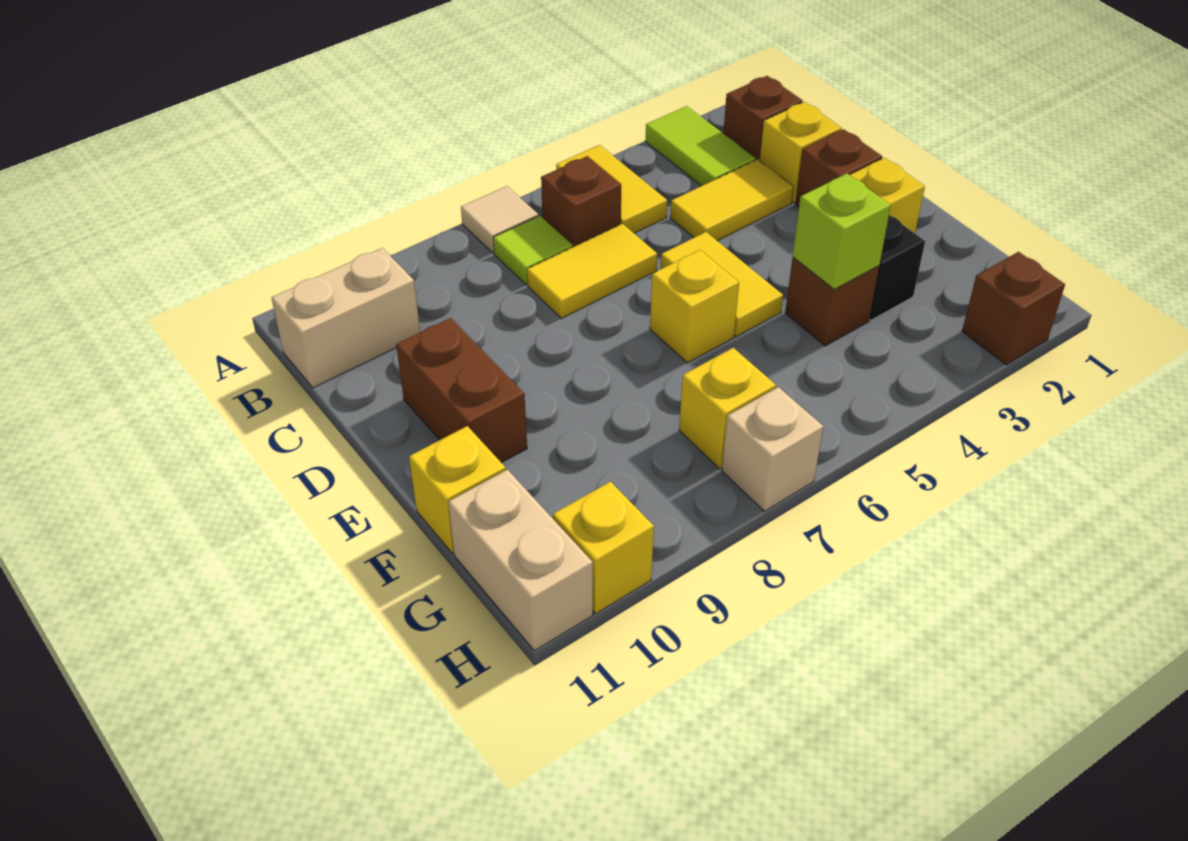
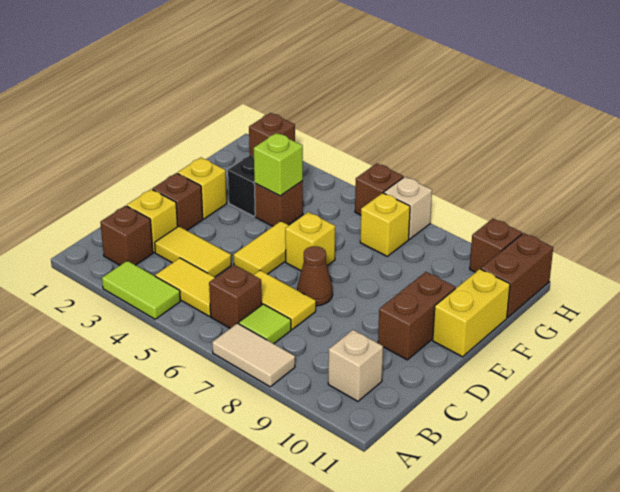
lime tile A3:B3 level 1 -> lime tile A3:A4 level 1
yellow tile A5:B5 level 1 -> yellow tile B4:B5 level 1
tan tile A7 level 1 -> tan tile A7:A8 level 1
tan brick B10:B11 level 1 -> tan brick B10 level 1
none -> brown cone D7 level 1
yellow brick F11 level 1 -> yellow brick E11:F11 level 1
tan brick G11:H11 level 1 -> brown brick G11:H11 level 1
none -> brown brick H6 level 1
yellow brick H10 level 1 -> brown brick H10 level 1

